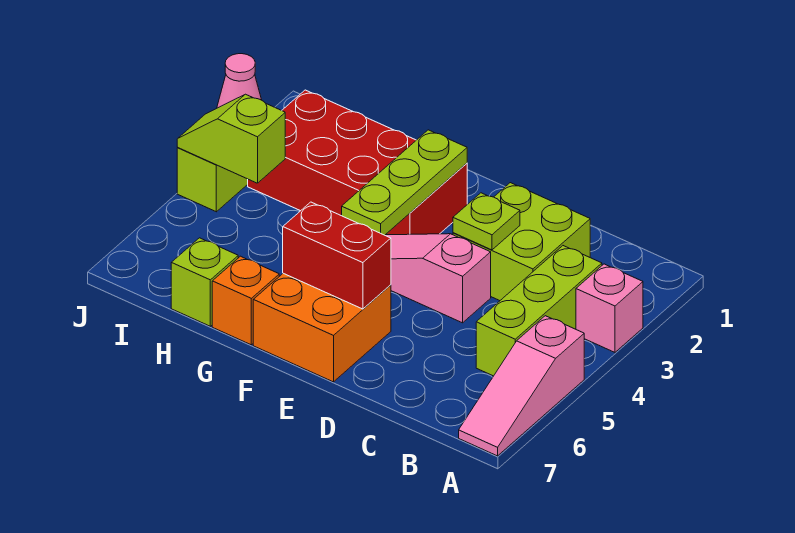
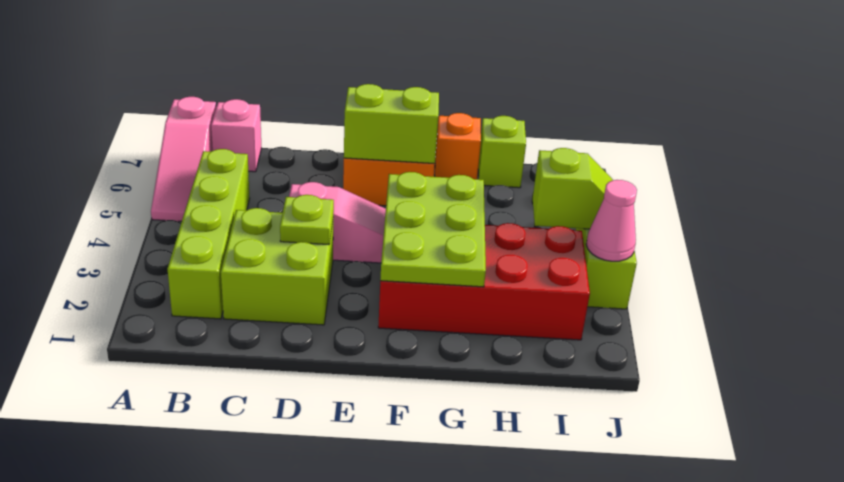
pink brick A3 level 1 -> pink brick B7 level 1
pink slope A5:A7 level 1 top 5 -> pink slope A5:A7 level 1 top 7
lime brick B3:B5 level 1 -> lime brick B2:B5 level 1
red brick E6:F6 level 2 -> lime brick E6:F6 level 2
lime plate F2:F4 level 2 -> lime plate F2:G4 level 2

